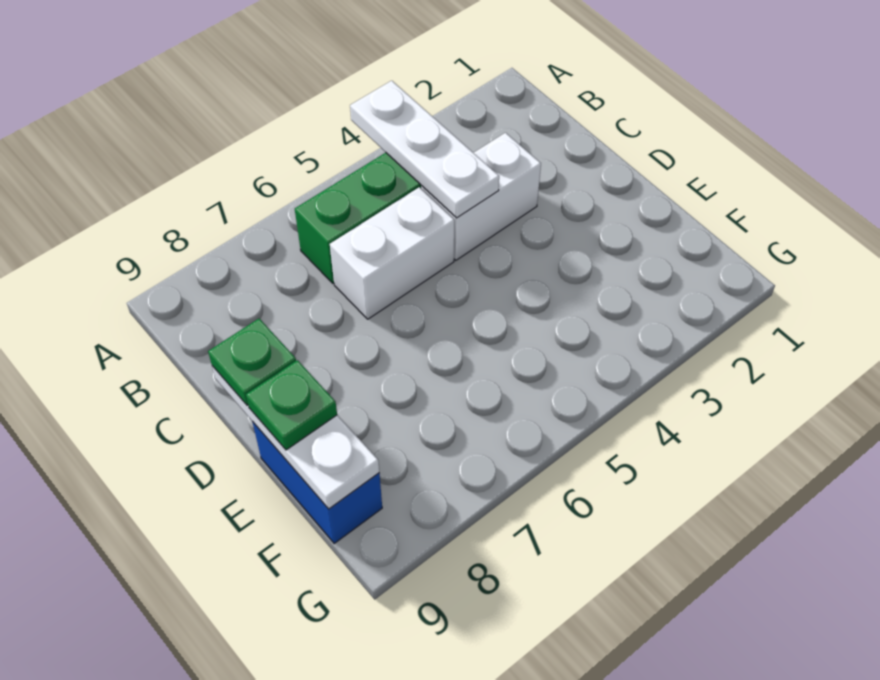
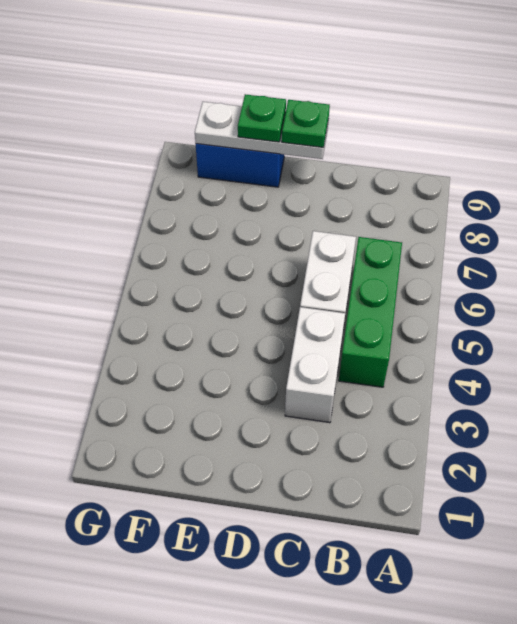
white plate A4:C4 level 2 -> none

